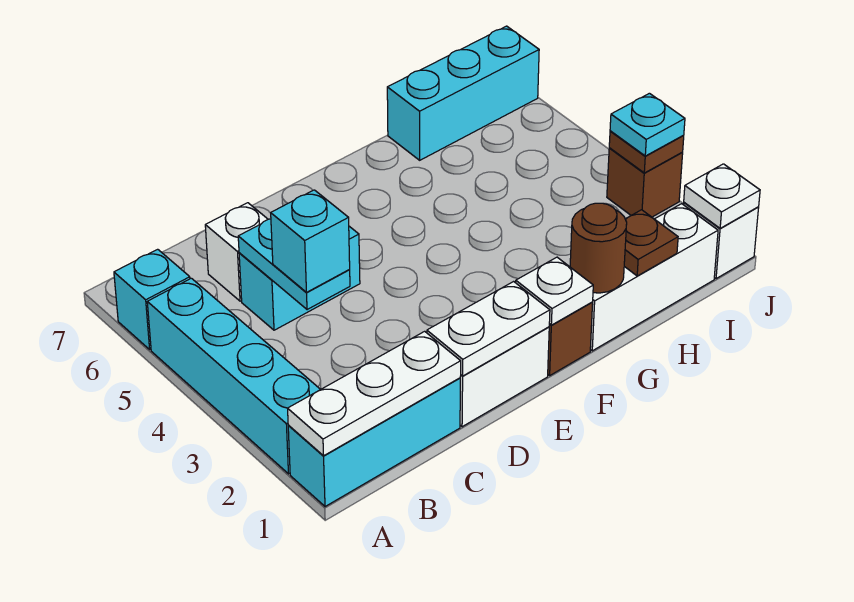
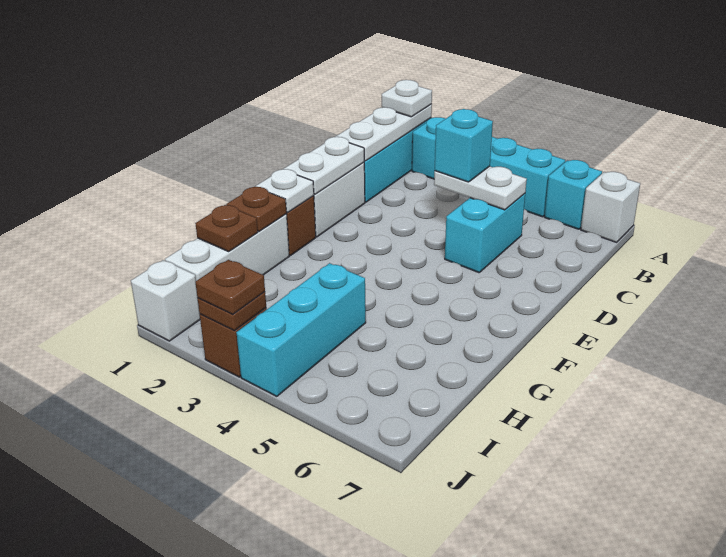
cyan plate C4:C5 level 2 -> white plate C4:C5 level 2
white brick C6 level 1 -> white brick A7 level 1
brown round brick G1 level 2 -> brown plate G1 level 2
cyan brick H7:J7 level 1 -> cyan brick H4:J4 level 1
white plate J1 level 2 -> white plate A1 level 3
cyan plate J3 level 3 -> brown plate J3 level 3

